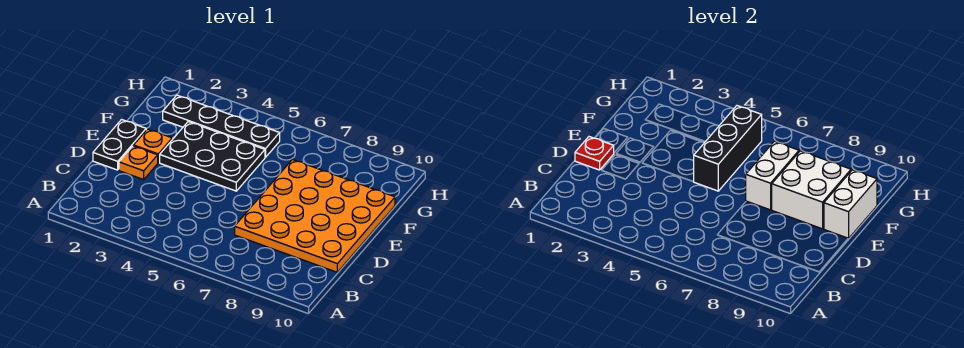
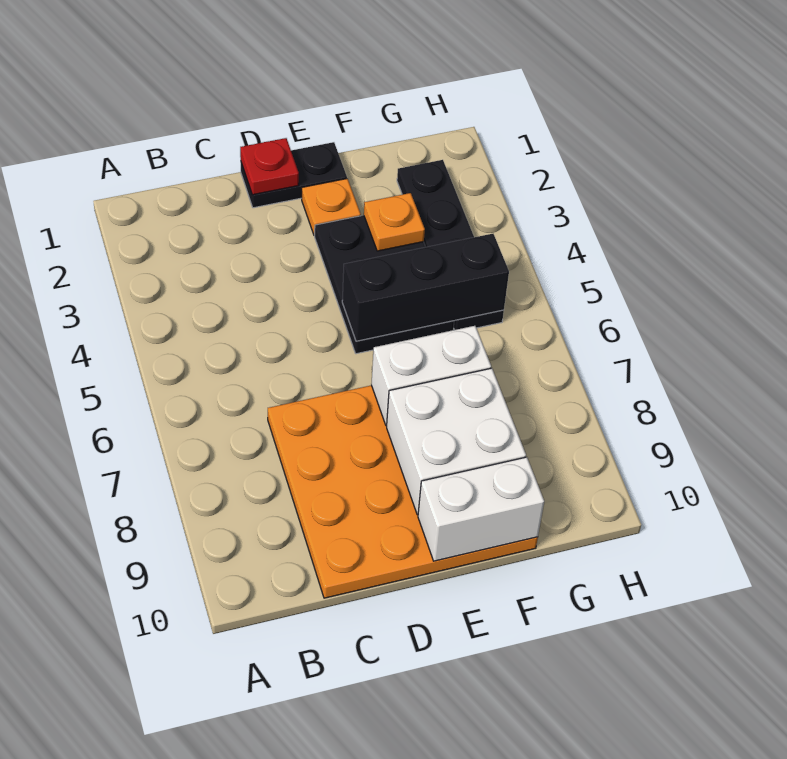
orange plate D2 level 1 -> orange plate F3 level 2

